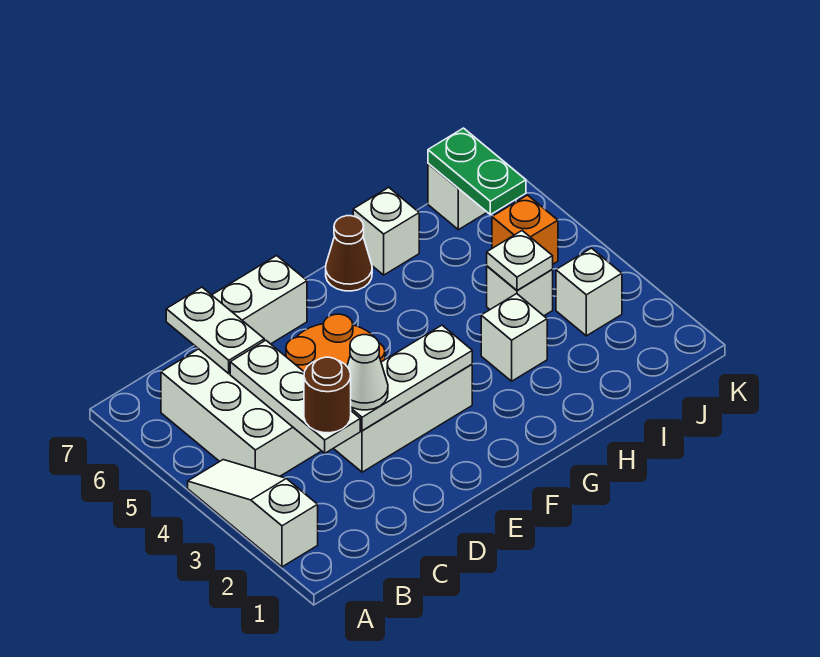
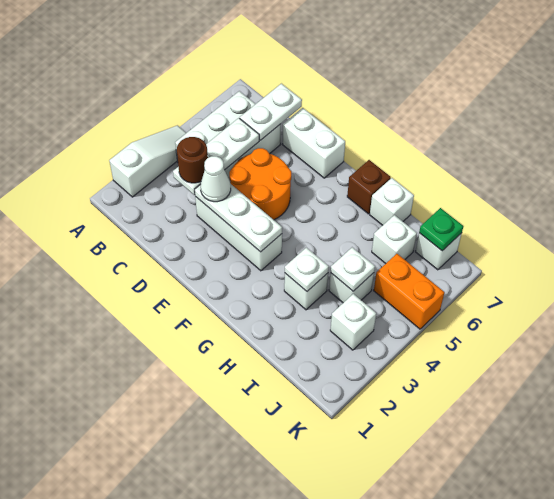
brown cone G7 level 1 -> brown brick G7 level 1
none -> white plate H3 level 2
none -> white brick I6 level 1
orange brick J5 level 1 -> orange brick J5:K5 level 1
green plate J6:J7 level 2 -> green plate J7 level 2

